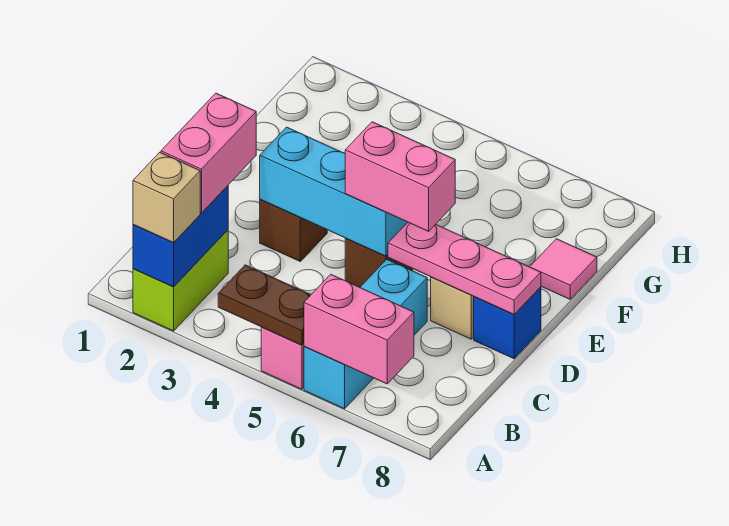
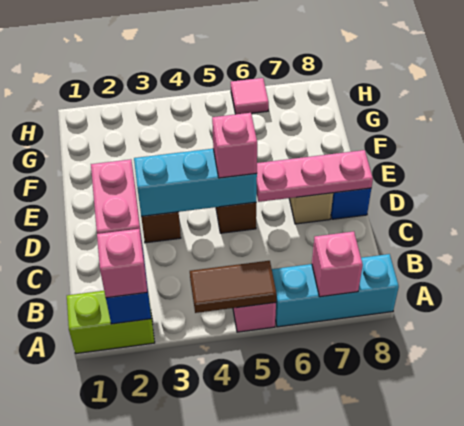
lime brick A2:B2 level 1 -> lime brick A1:A2 level 1
tan brick A2 level 3 -> pink brick A2 level 3
brown plate A4:A5 level 2 -> brown tile A4:A5 level 2
cyan brick A6:C6 level 1 -> cyan brick A6:A8 level 1
pink brick A6:A7 level 2 -> pink brick A7 level 2
pink brick D5:D6 level 3 -> pink brick D5 level 3
pink tile F8 level 1 -> pink tile H6 level 1

